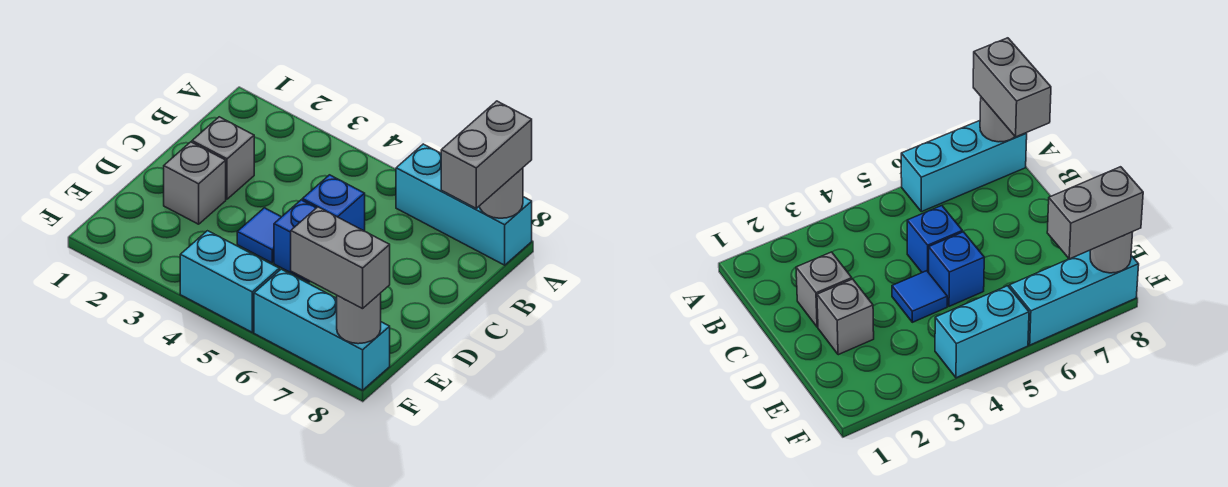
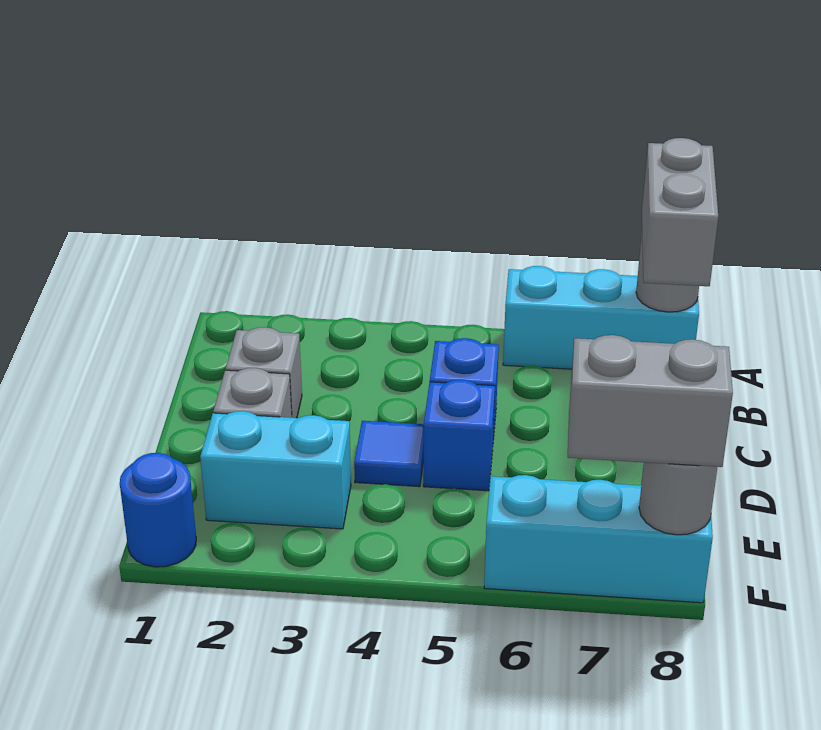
none -> blue round brick F1 level 1
cyan brick F4:F5 level 1 -> cyan brick E2:E3 level 1

